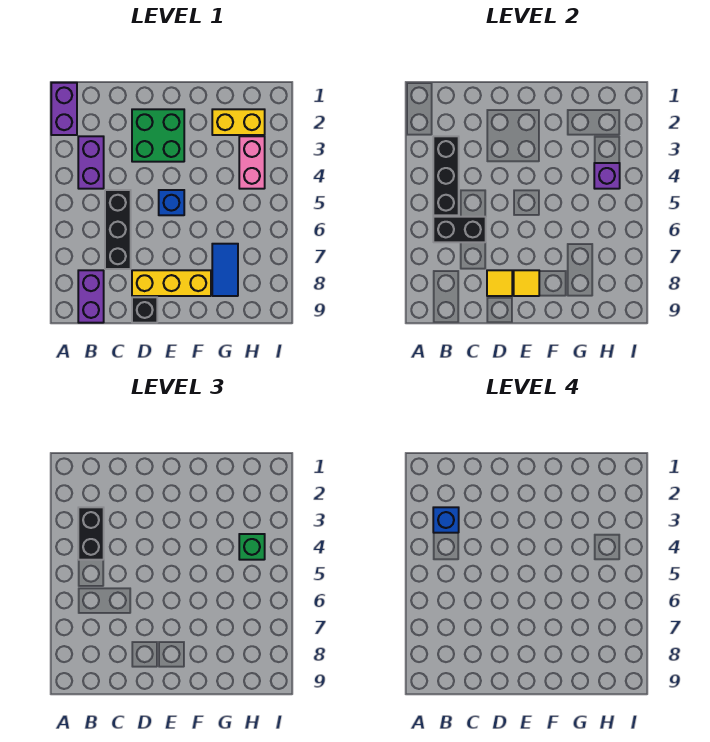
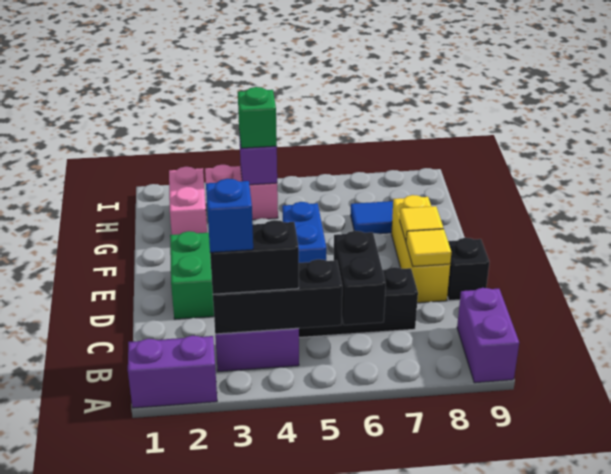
purple brick B8:B9 level 1 -> purple brick A9:B9 level 1
blue brick E5 level 1 -> blue brick E5:F5 level 1
yellow brick G2:H2 level 1 -> pink brick G2:H2 level 1

